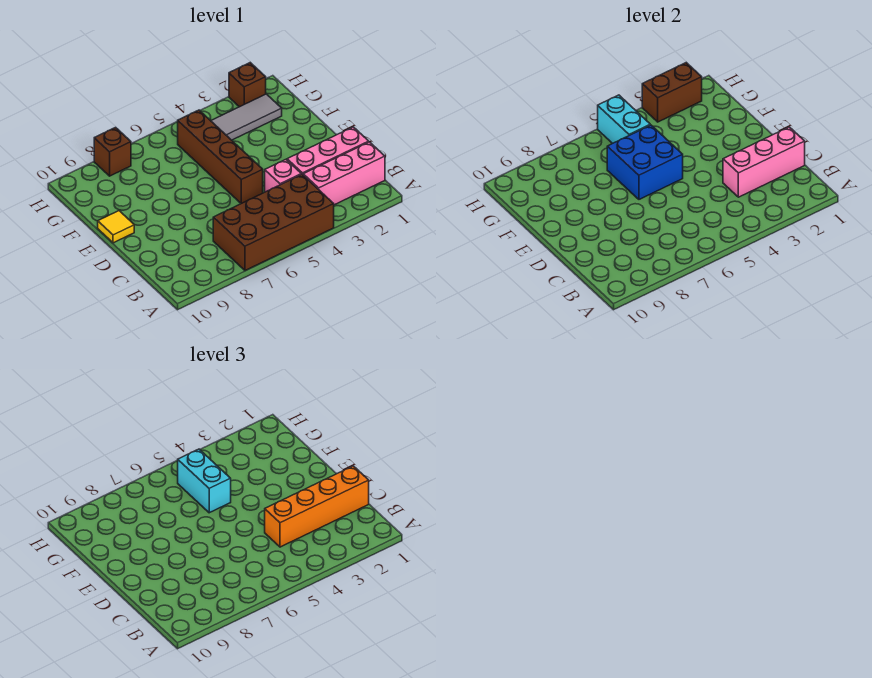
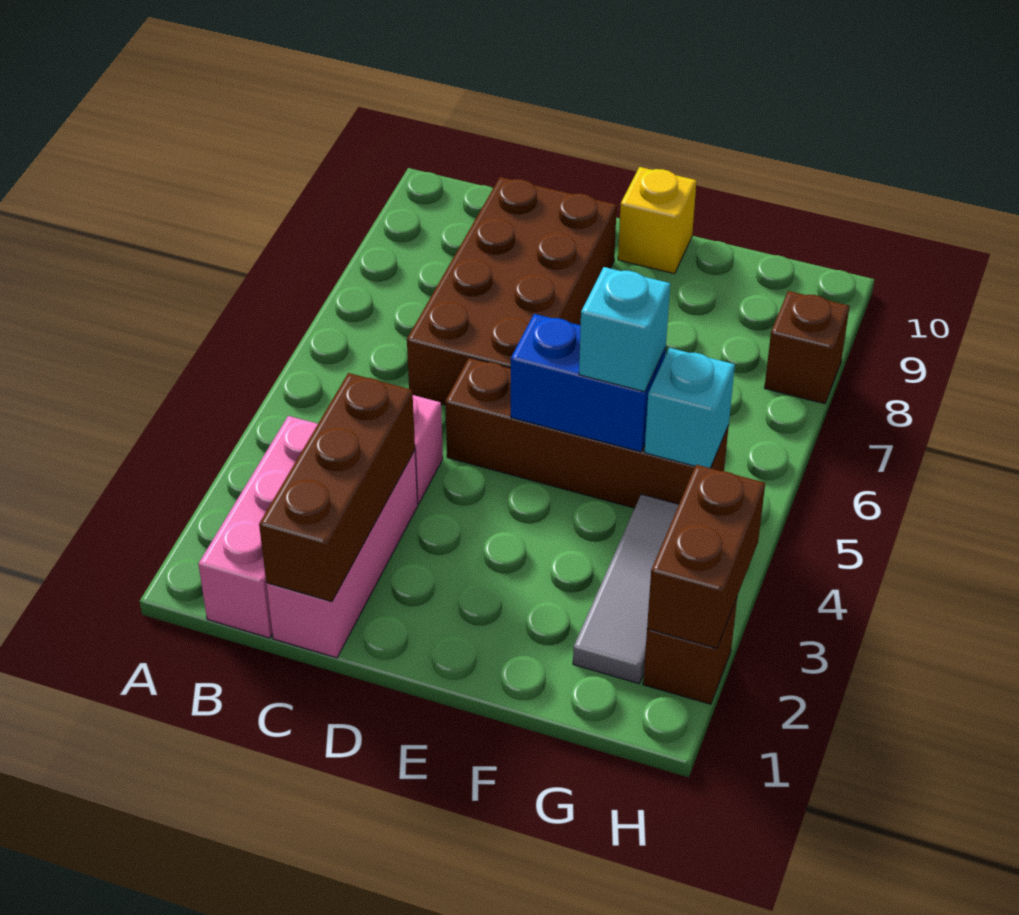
brown brick A4:B7 level 1 -> brown brick C6:D9 level 1
pink brick C1:C3 level 2 -> brown brick C1:C3 level 2
orange brick C1:C4 level 3 -> none
blue brick E5:F6 level 2 -> blue brick E5:F5 level 2
yellow tile E10 level 1 -> yellow brick E10 level 1
cyan brick F5:G5 level 3 -> cyan brick F5 level 3
cyan brick G5:H5 level 2 -> cyan brick G5 level 2

